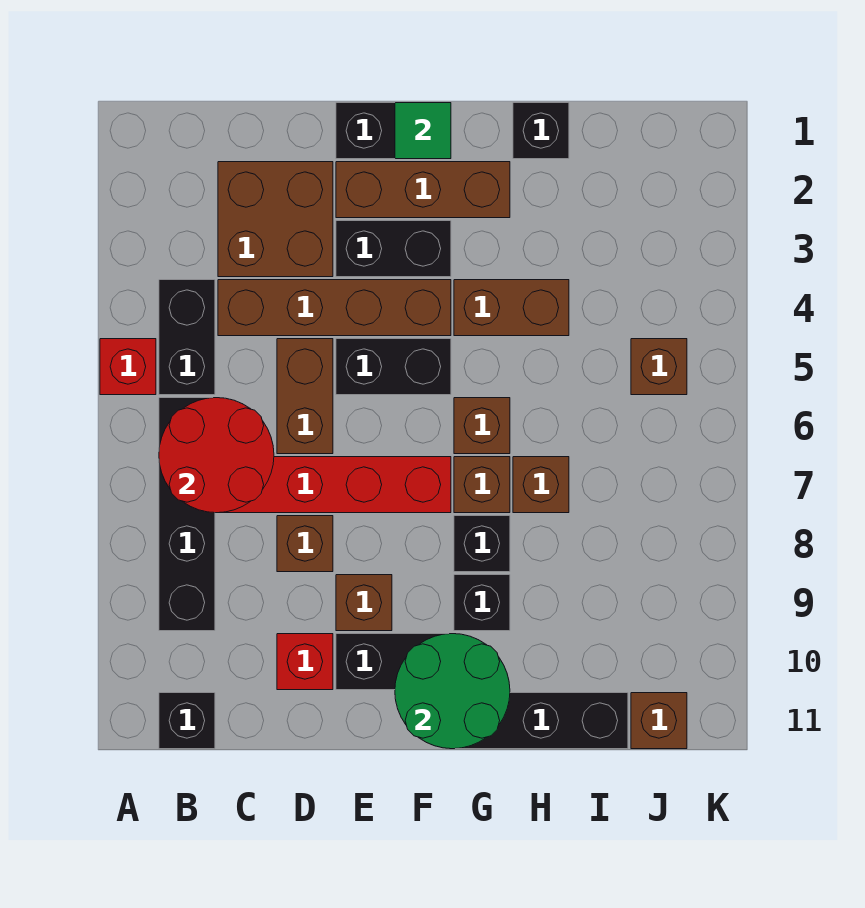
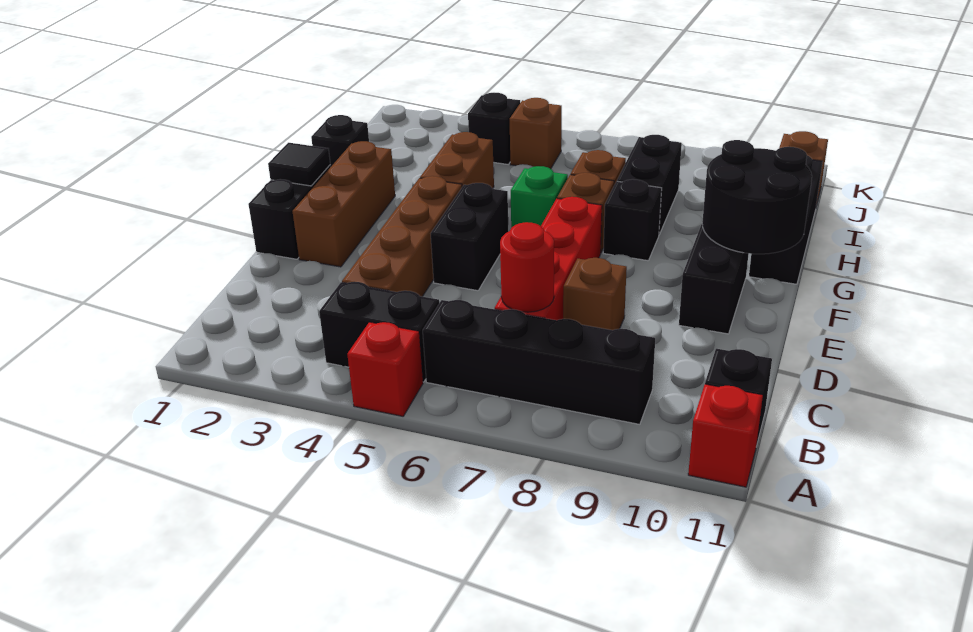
red round brick B6:C7 level 2 -> red round brick C7 level 2
brown brick C2:D3 level 1 -> none
brown brick D5:D6 level 1 -> none
red brick D10 level 1 -> red brick A11 level 1
black brick E3:F3 level 1 -> black brick H8:I8 level 1
brown brick E9 level 1 -> none
green tile F1 level 2 -> black tile F1 level 2
green round brick F10:G11 level 2 -> black round brick F10:G11 level 2
brown brick G6 level 1 -> green brick G6 level 1
black brick G9 level 1 -> black brick J4 level 1

